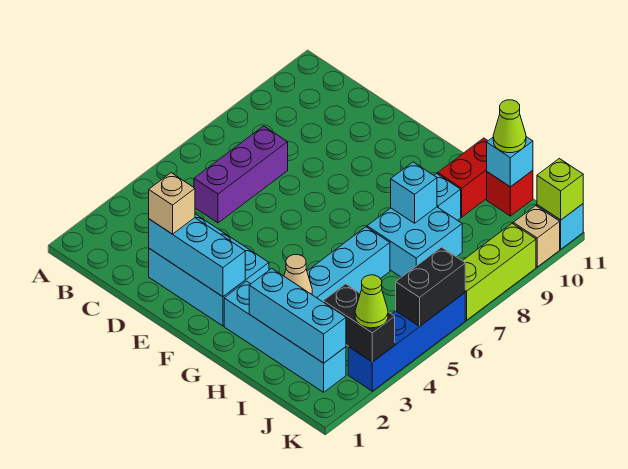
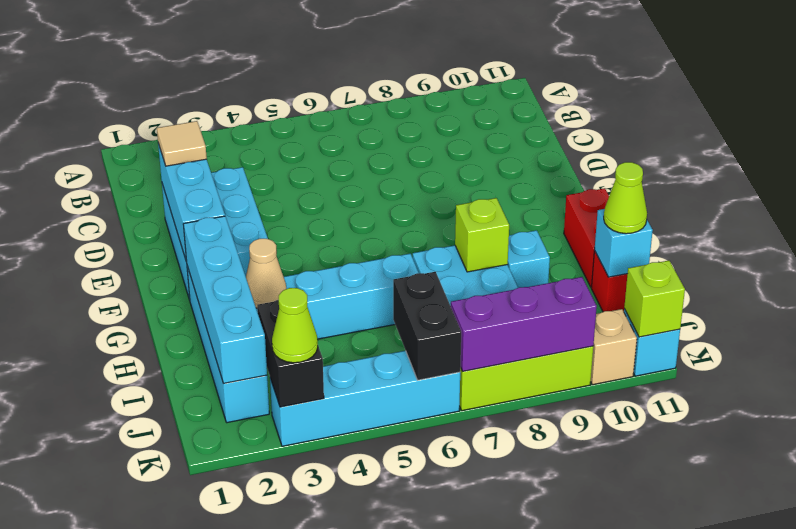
purple brick C5:C7 level 1 -> purple brick K7:K9 level 2
tan brick D2 level 3 -> tan tile D2 level 3
cyan brick H2:J2 level 2 -> cyan brick G2:J2 level 2
cyan brick H8 level 2 -> lime brick H8 level 2
red brick H10:H11 level 1 -> red brick G11:H11 level 1
blue brick K3:K6 level 1 -> cyan brick K3:K6 level 1
black brick K5:K6 level 2 -> black brick J6:K6 level 2

